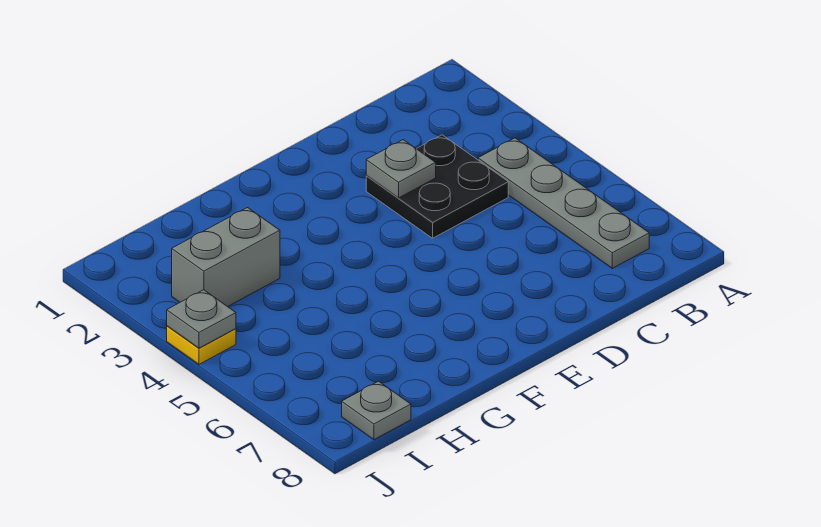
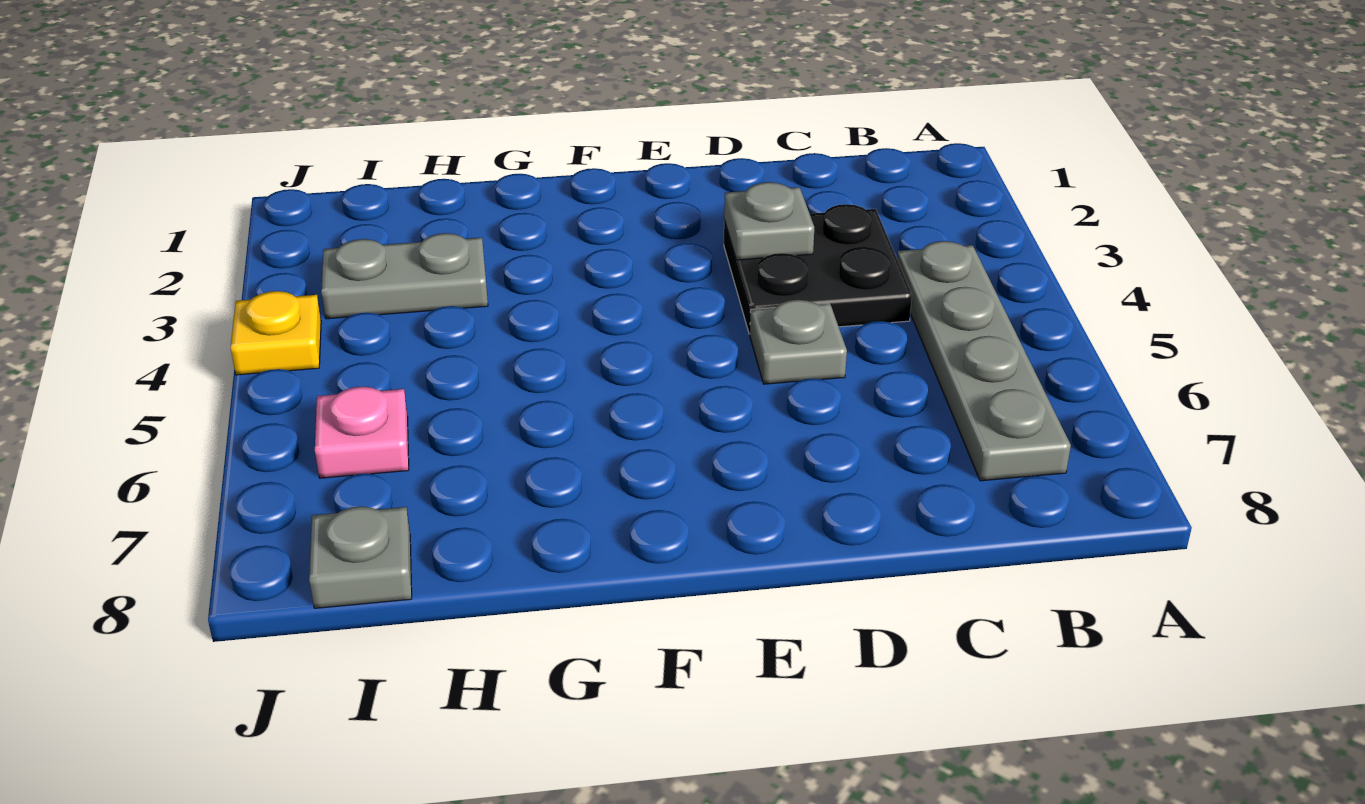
grey brick H3:I3 level 1 -> grey plate H3:I3 level 1
none -> pink plate I6 level 1
grey plate J4 level 2 -> grey plate D5 level 1

